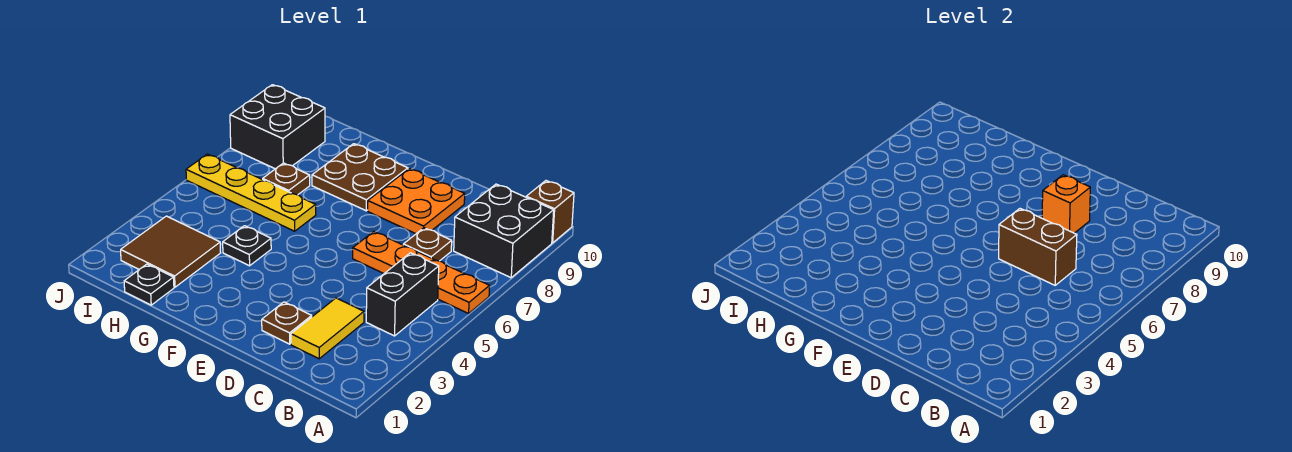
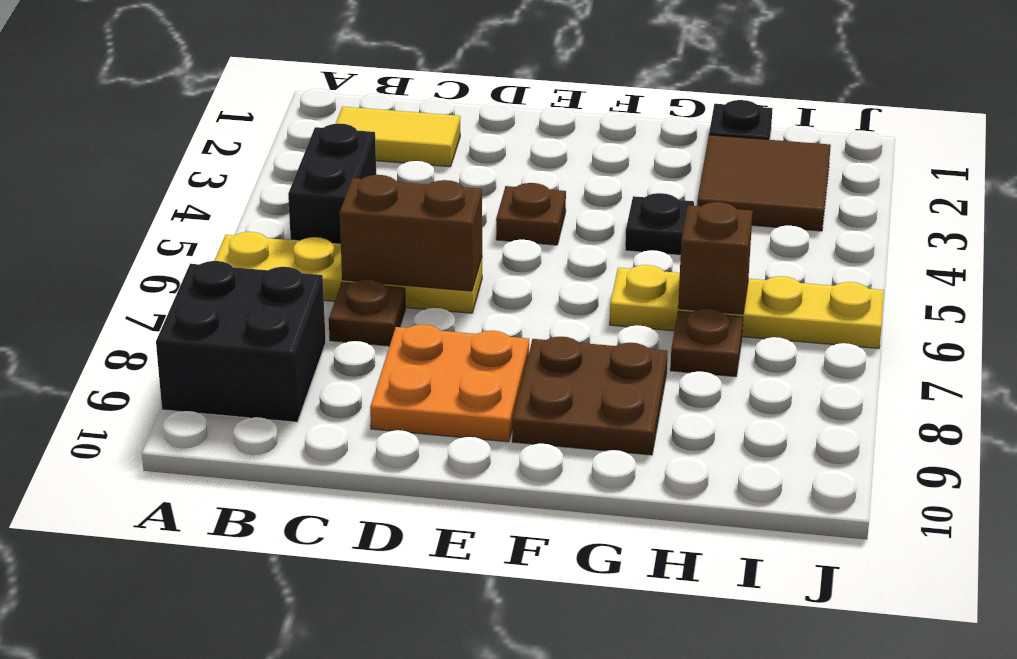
orange plate A6:D6 level 1 -> yellow plate A6:D6 level 1
brown brick A10 level 1 -> brown brick H6 level 2
yellow tile C2:C3 level 1 -> yellow tile B2:C2 level 1
brown plate D2 level 1 -> brown plate E4 level 1
orange brick D8 level 2 -> none
black brick I8:J9 level 1 -> none

